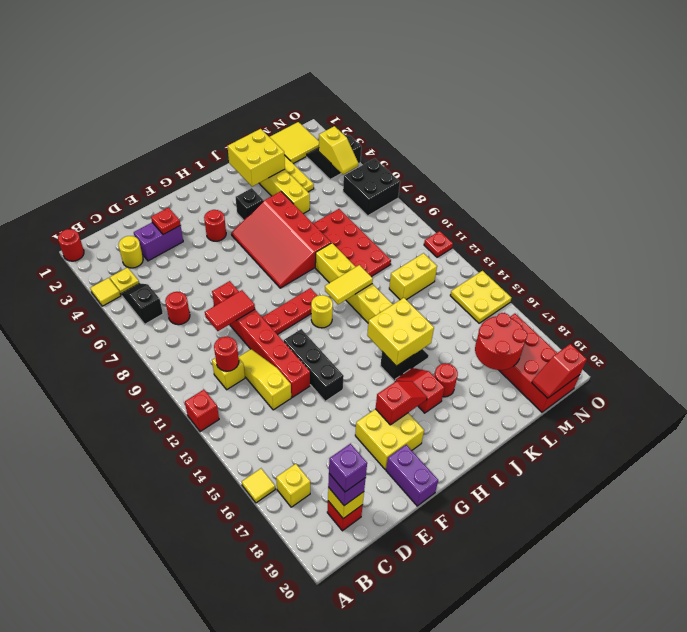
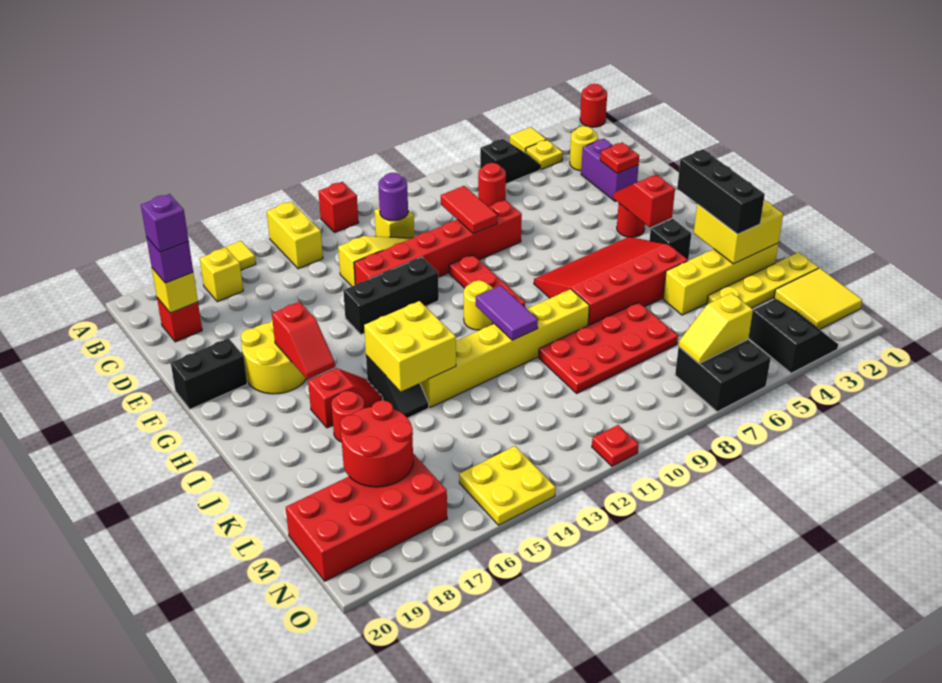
red round brick C11 level 2 -> purple round brick C11 level 2
yellow brick F17:G18 level 1 -> yellow round brick F17:G18 level 1
purple brick F19:F20 level 1 -> black brick F19:F20 level 1
none -> black brick I3:K3 level 3
yellow tile I11:J11 level 2 -> purple tile I11:J11 level 2
yellow brick L12:M12 level 1 -> yellow brick A14:B14 level 1
red slope M20:N20 level 2 top N -> red slope G4:H4 level 2 top H
yellow slope N4:N5 level 2 top 4 -> yellow slope N6:N7 level 2 top 6

